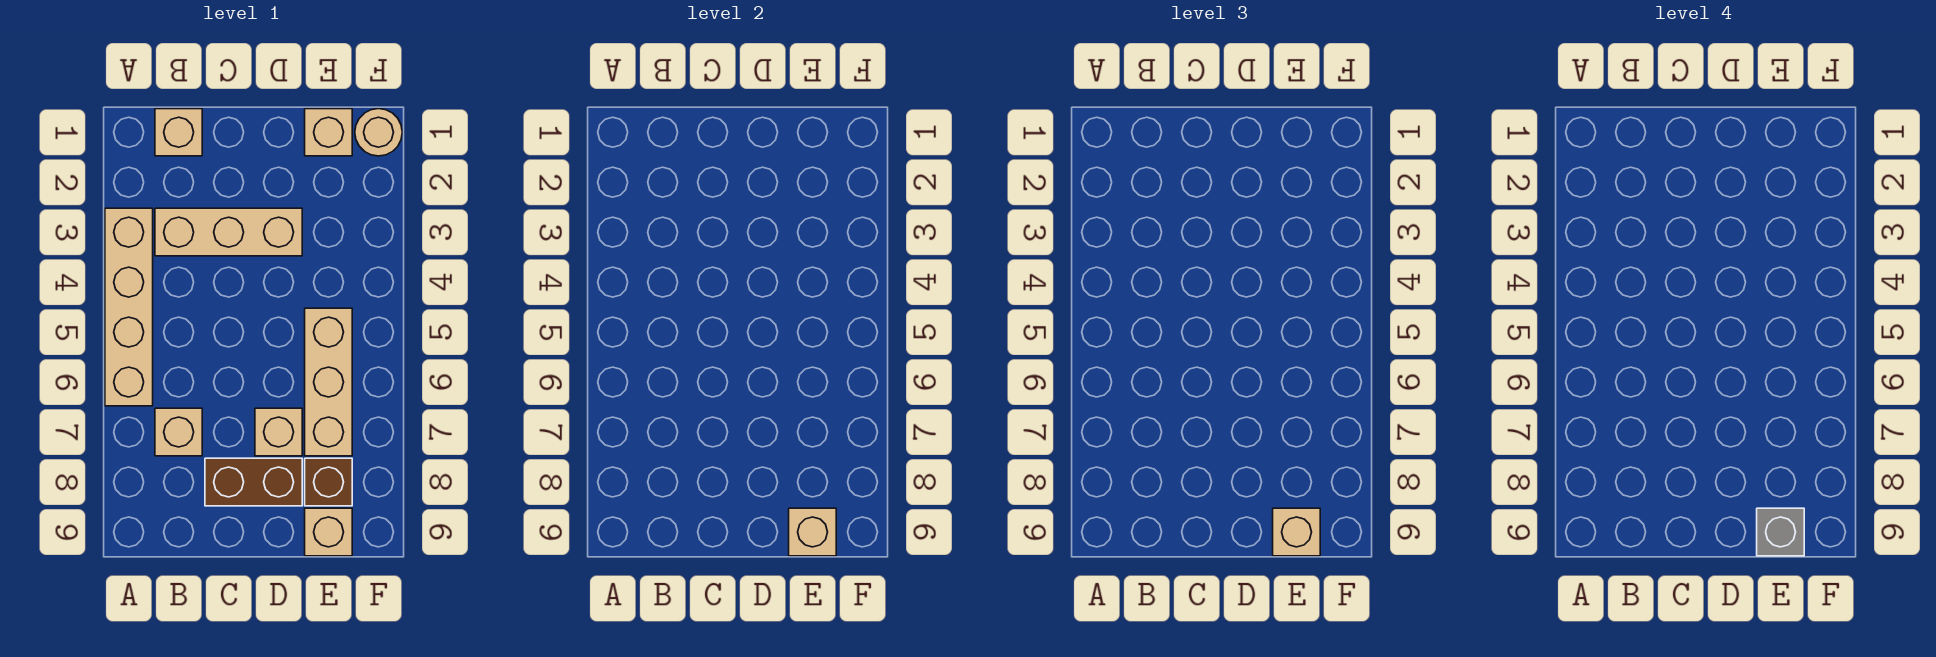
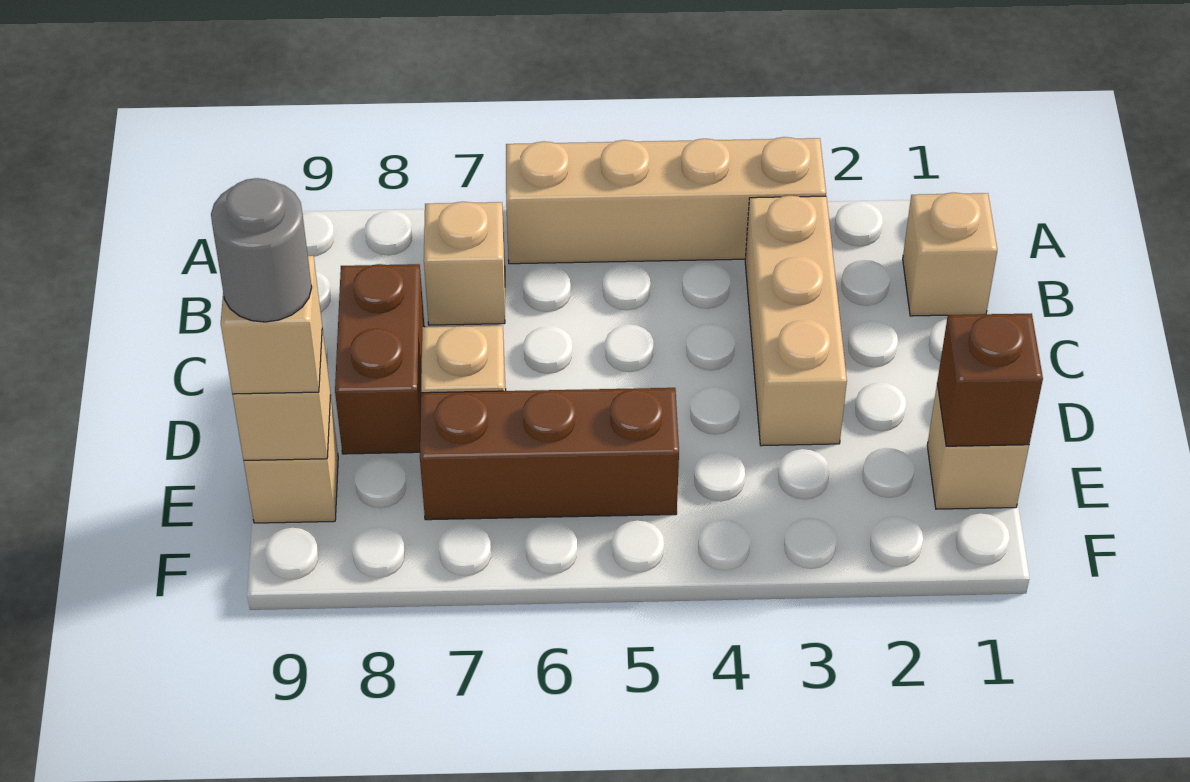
tan brick E5:E7 level 1 -> brown brick E5:E7 level 1
brown brick E8 level 1 -> brown brick E1 level 2
grey brick E9 level 4 -> grey round brick E9 level 4
tan round brick F1 level 1 -> none

